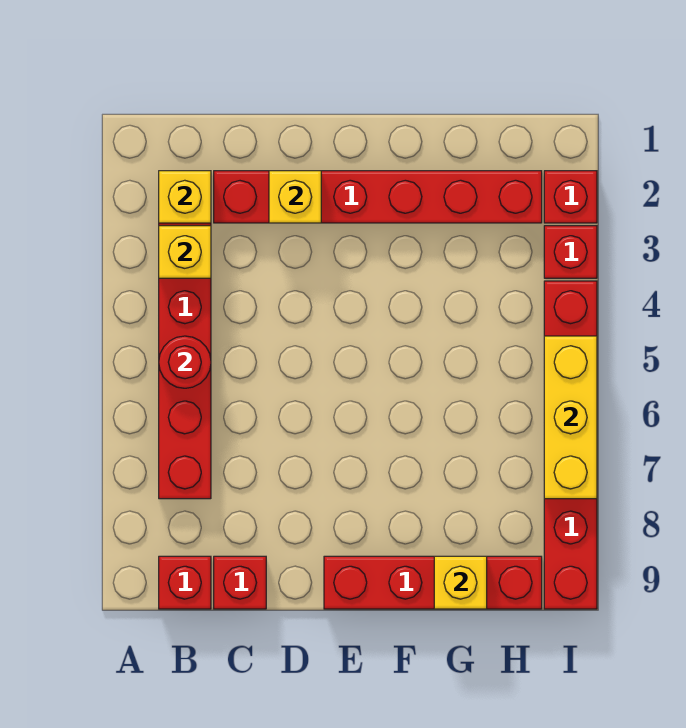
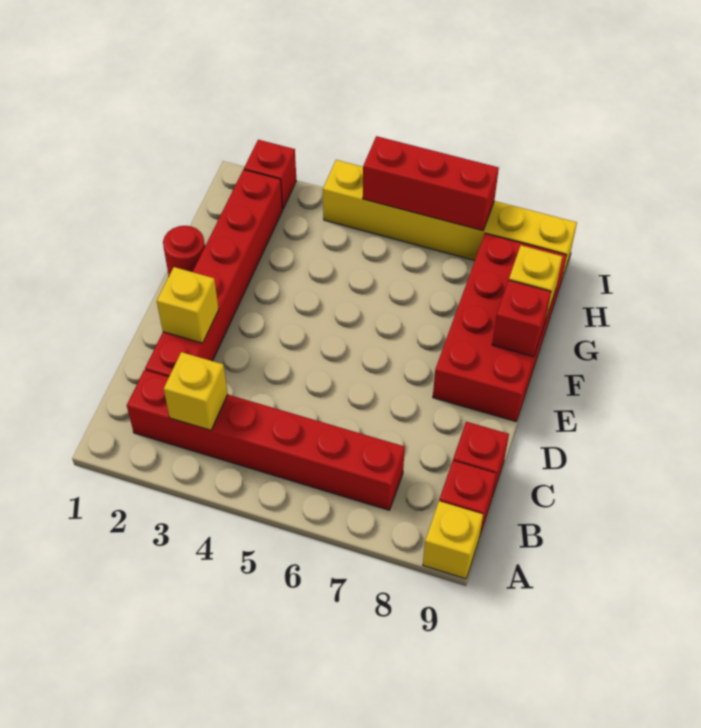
yellow brick B2 level 2 -> yellow brick A9 level 1
red round brick B5 level 2 -> red round brick F1 level 1
red brick E9:H9 level 1 -> red brick E8:H9 level 1
red brick I3 level 1 -> red brick F9 level 2
red brick I4:I9 level 1 -> yellow brick I4:I9 level 1
yellow brick I5:I7 level 2 -> red brick I5:I7 level 2

